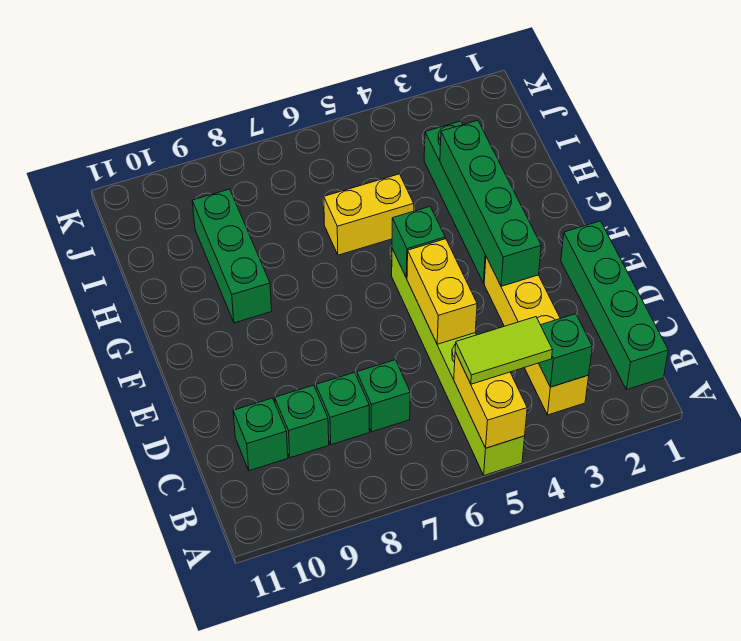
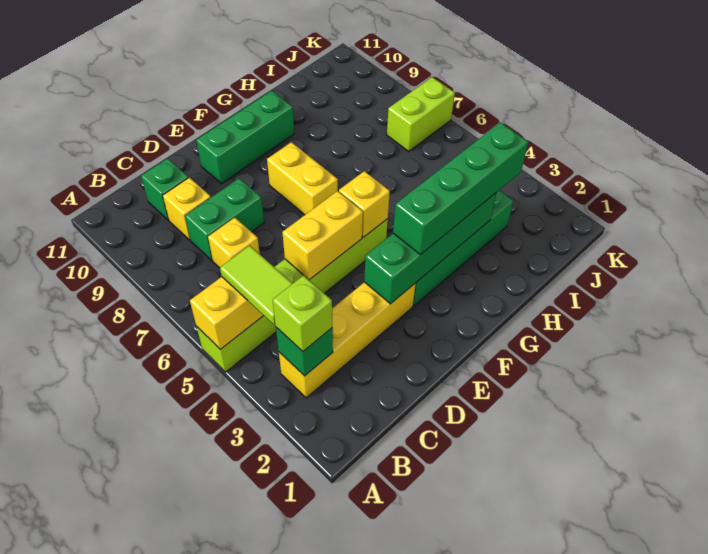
green brick B1:E1 level 1 -> green brick F3:I3 level 3
none -> lime brick B3 level 3
green brick C7 level 1 -> yellow brick C7 level 1
green brick C8 level 1 -> green brick C8:D8 level 1
green brick C9 level 1 -> yellow brick C9 level 1
green brick F5 level 2 -> yellow brick F5 level 2
green brick G9:I9 level 1 -> green brick E10:G10 level 1
yellow brick H5:H6 level 1 -> yellow brick F7:F8 level 1
none -> lime brick J7:K7 level 1

